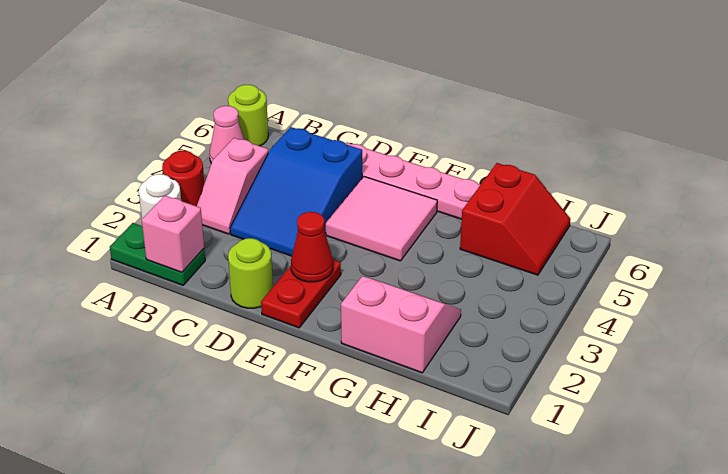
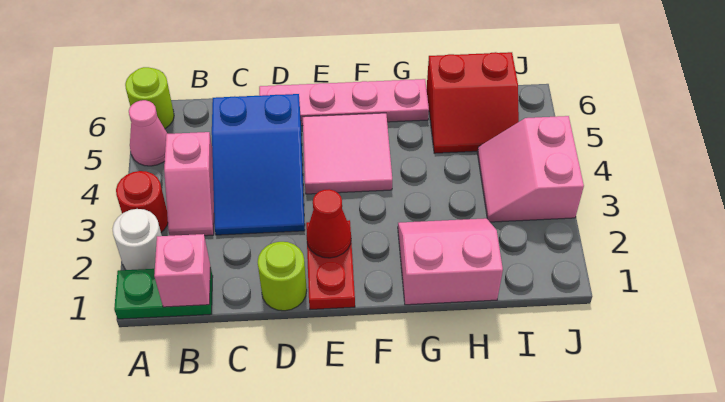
red slope H5:I6 level 1 top H -> red slope H5:I6 level 1 top 6
none -> pink slope I3:J4 level 1 top J

